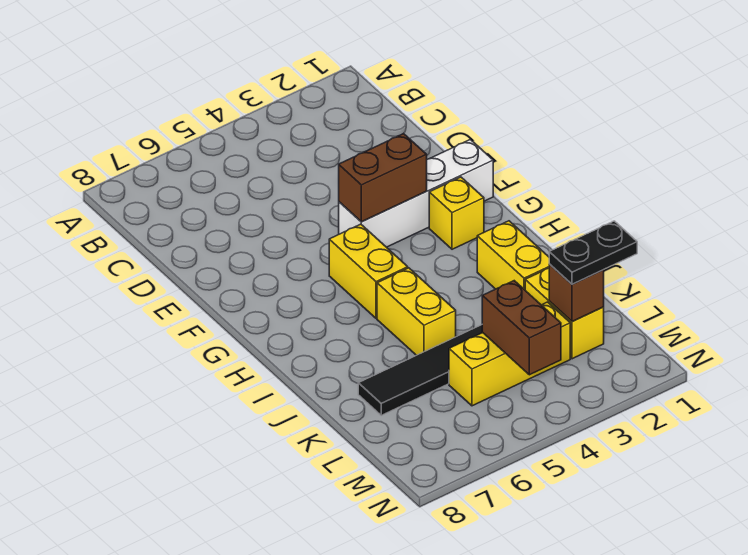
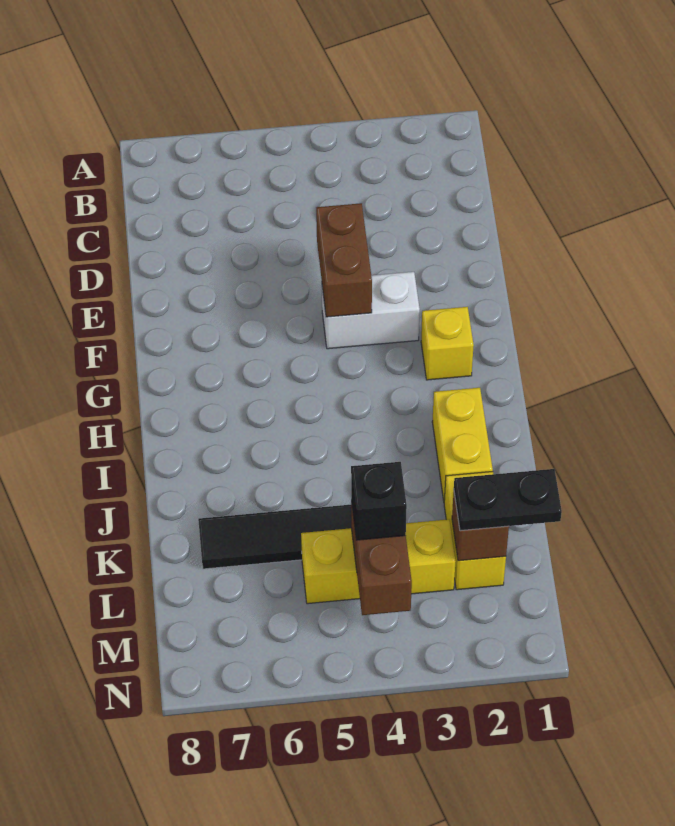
white brick F1:F4 level 1 -> white brick F3:F4 level 1
brown brick F3:F4 level 2 -> brown brick E4:F4 level 2
yellow brick G5:H5 level 1 -> none
yellow brick I5:J5 level 1 -> none
none -> black brick L4 level 3

